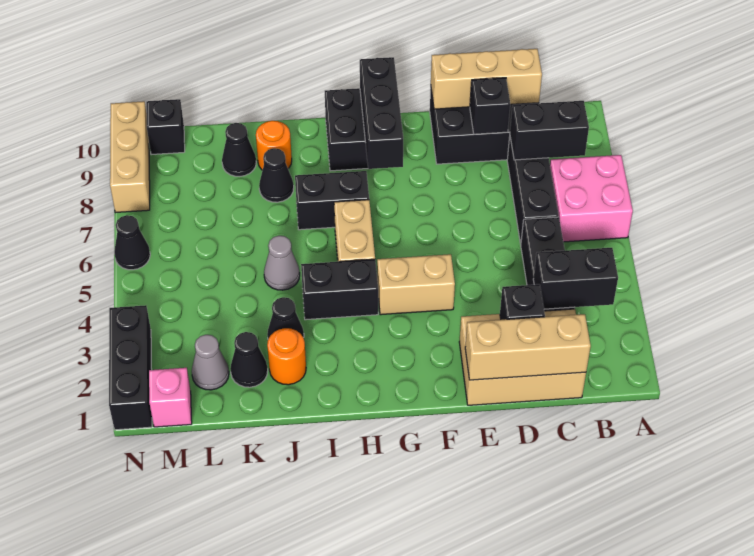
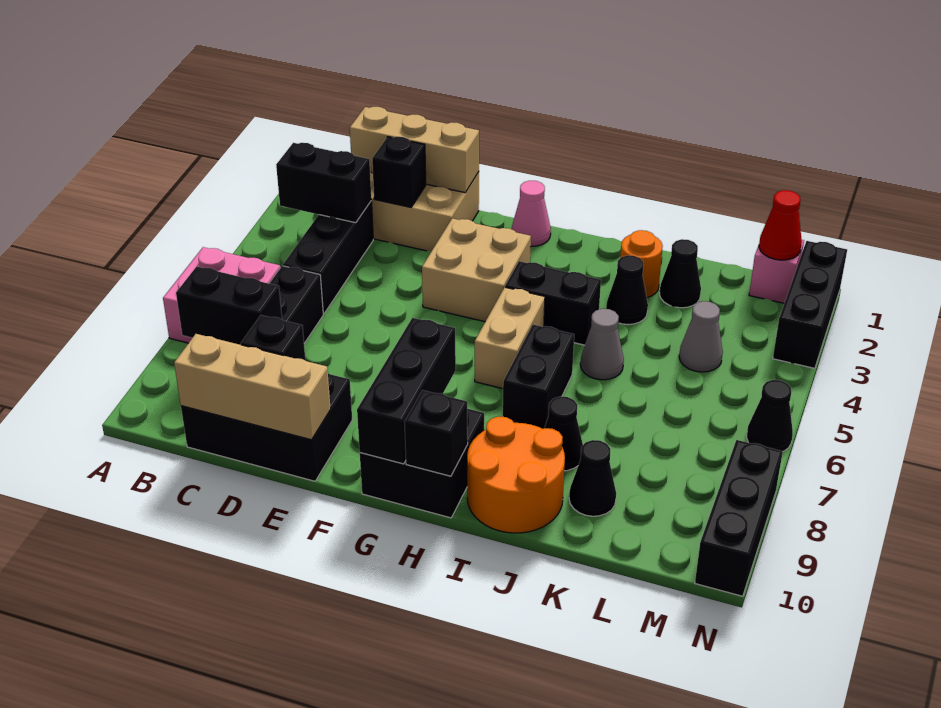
tan brick F4:G4 level 1 -> tan brick F3:G4 level 1
none -> pink cone G1 level 1
black brick H7:I7 level 1 -> black brick I6:I7 level 1
orange round brick J9 level 1 -> orange round brick I9:J10 level 1
grey cone L2 level 1 -> grey cone L4 level 1
none -> red cone M1 level 2
black brick M10 level 1 -> black brick H10 level 2
tan brick N8:N10 level 1 -> black brick N8:N10 level 1

